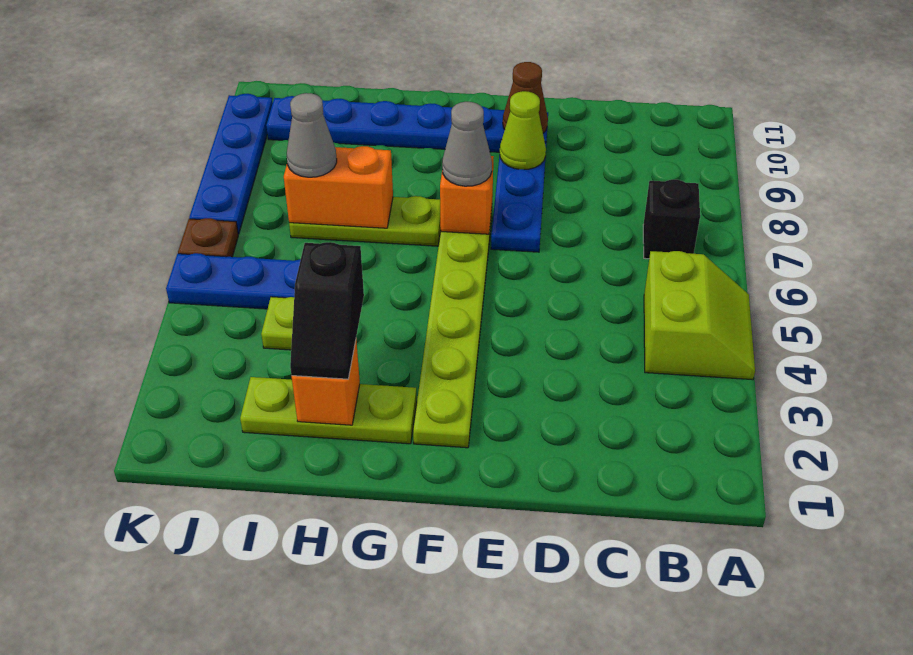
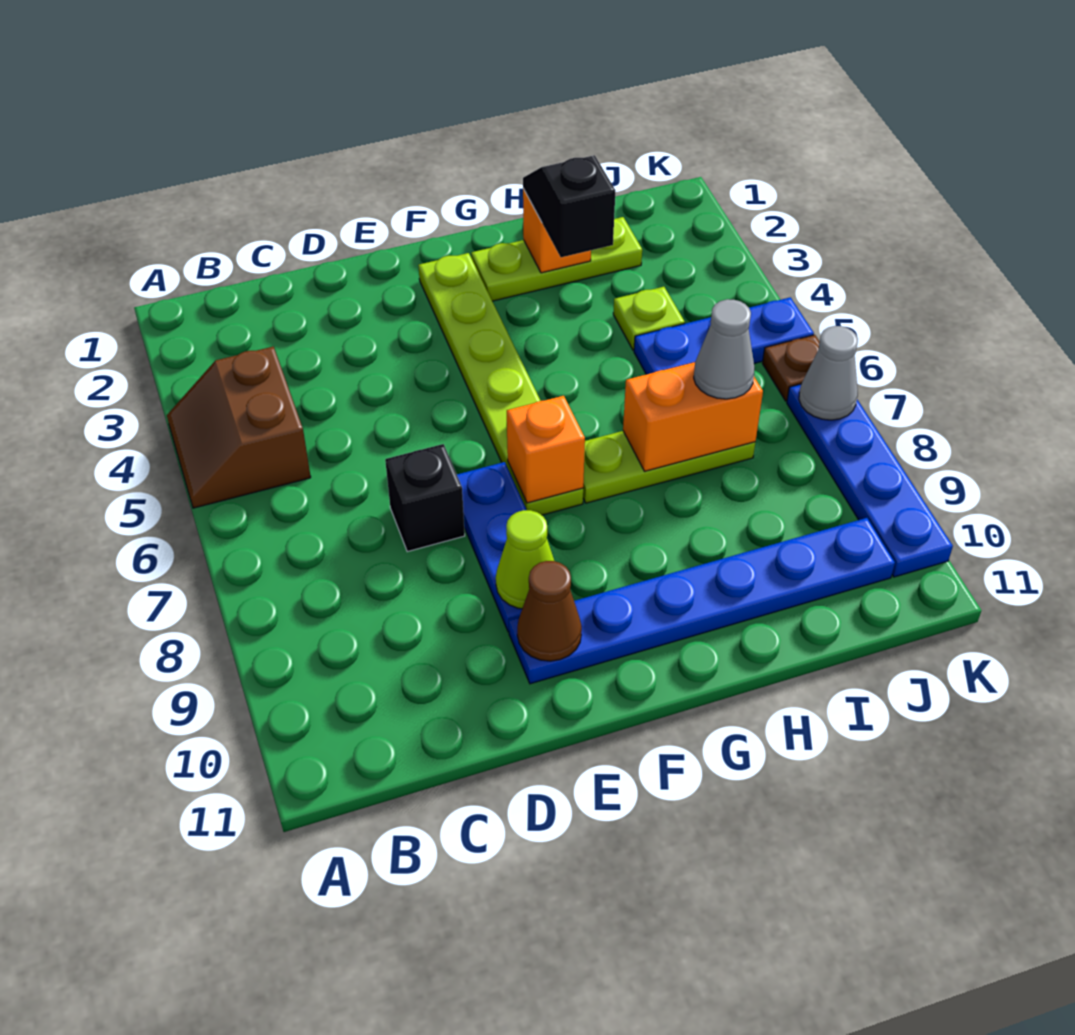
lime slope A4:B5 level 1 top B -> brown slope A4:B5 level 1 top B
black brick B7 level 1 -> black brick D7 level 1
grey cone F7 level 3 -> grey cone K7 level 2

